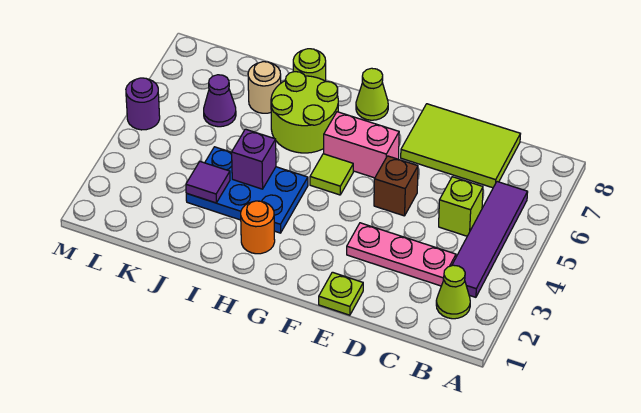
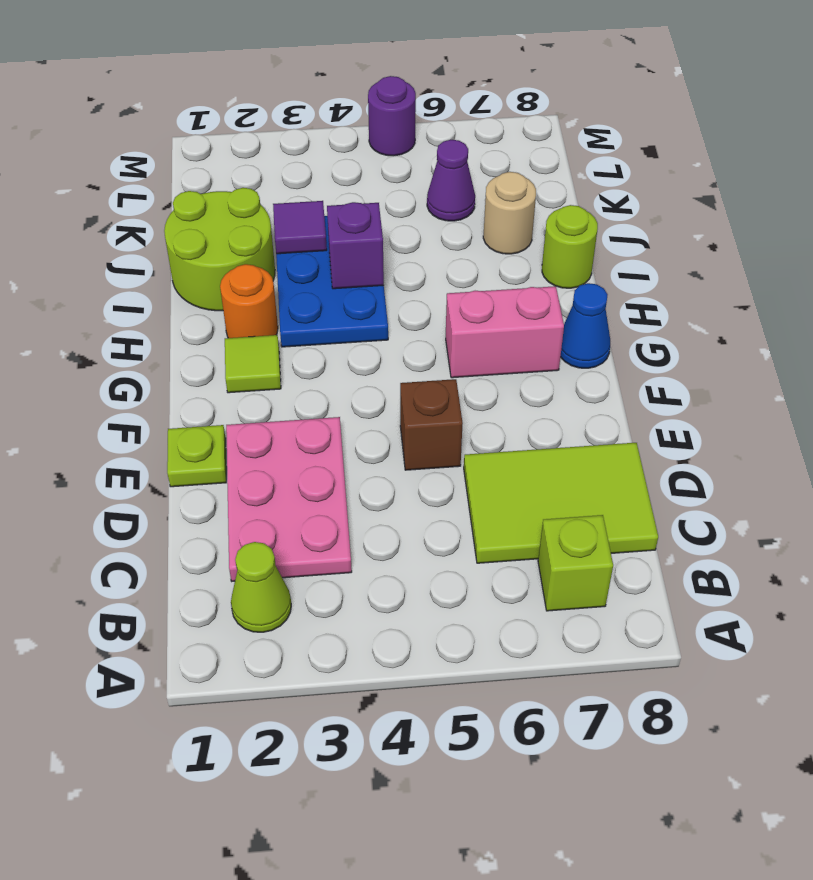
purple tile B3:B6 level 1 -> none
pink plate C3:E3 level 1 -> pink plate C2:E3 level 1
lime brick C5 level 1 -> lime brick B7 level 1
lime tile C7:E8 level 1 -> lime tile C6:D8 level 1
pink brick F6:G6 level 1 -> pink brick G6:G7 level 1
lime tile G5 level 1 -> lime tile G2 level 1
lime cone G8 level 1 -> blue cone G8 level 1
lime round brick H6:I7 level 1 -> lime round brick I1:J2 level 1

